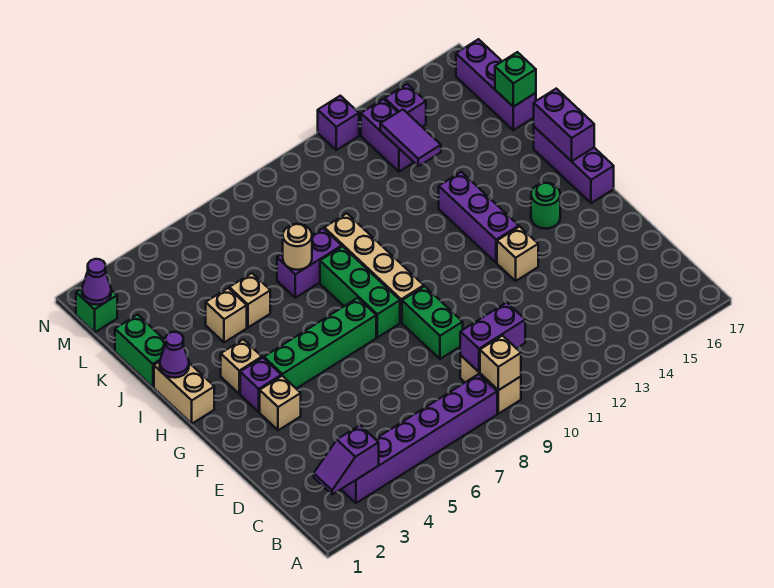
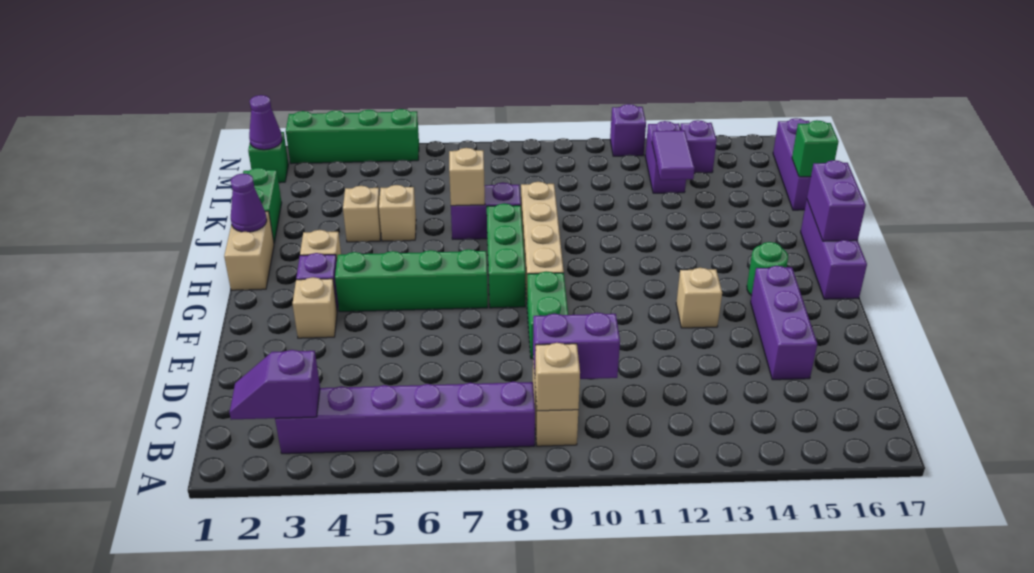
purple brick G13:I13 level 1 -> purple brick D15:F15 level 1
tan round brick J7 level 2 -> tan brick J7 level 2
none -> green brick N2:N5 level 1

